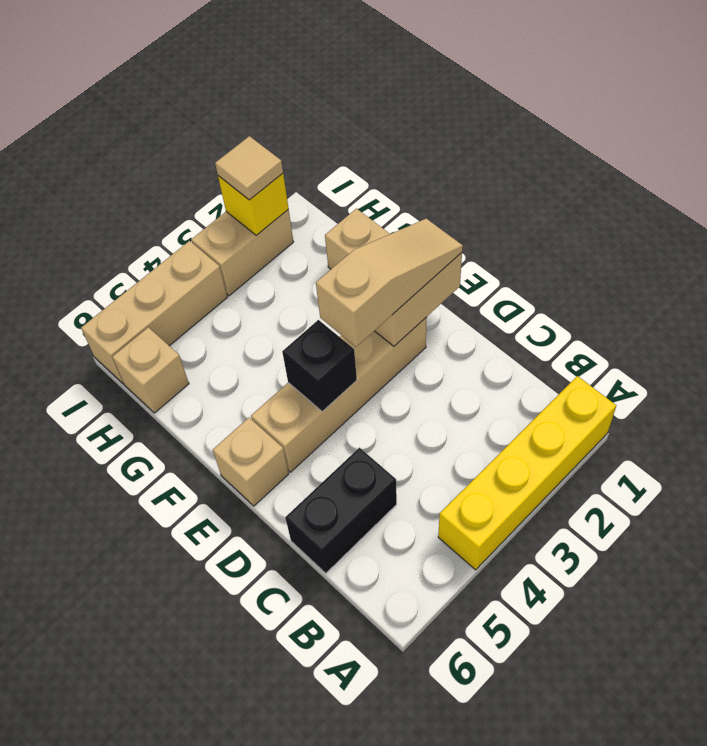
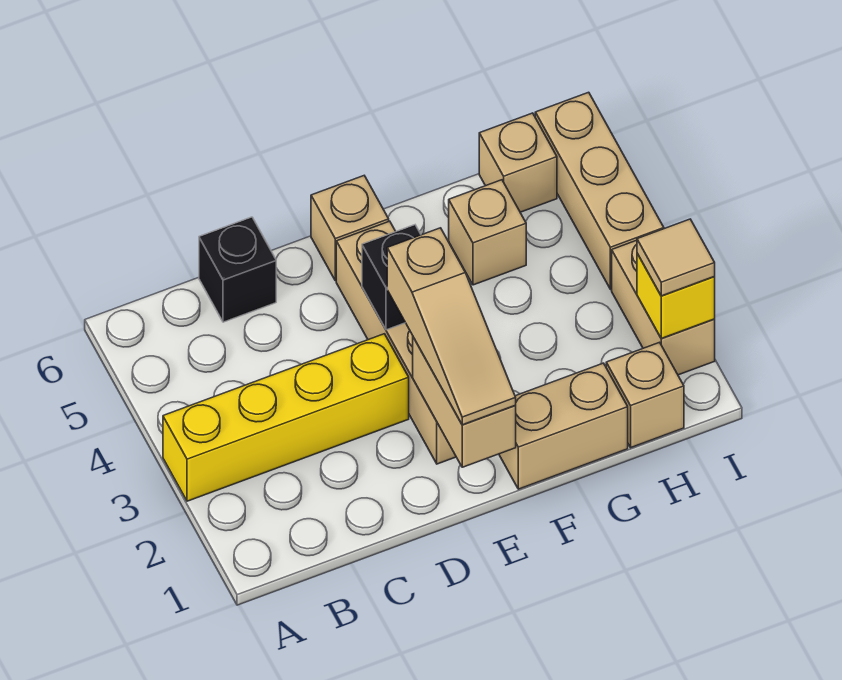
yellow brick A1:A4 level 1 -> yellow brick A3:D3 level 1
black brick C5:C6 level 1 -> black brick C6 level 1
none -> tan brick G5 level 1
none -> tan brick H1 level 1

